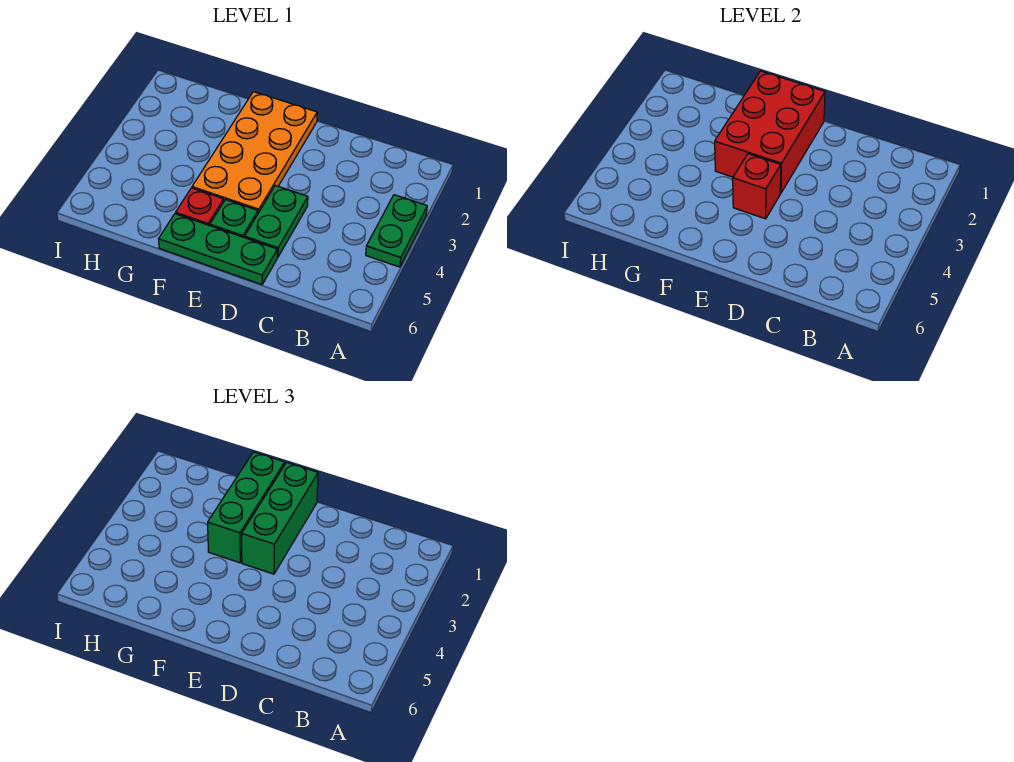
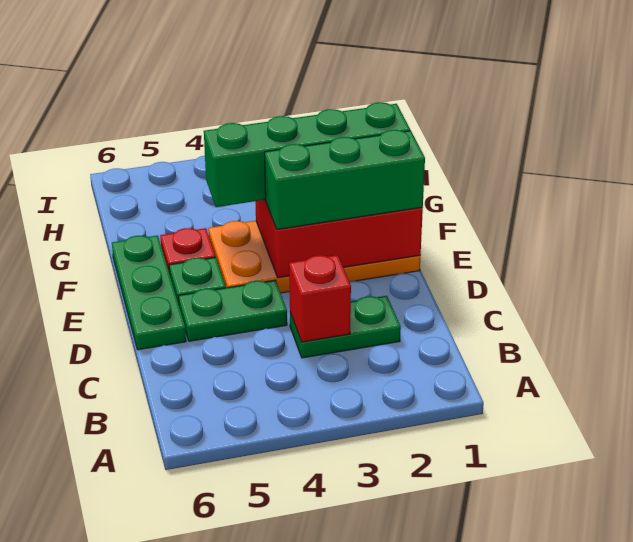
green plate A3:A4 level 1 -> green plate C2:C3 level 1
red brick E4 level 2 -> red brick C3 level 2
green brick F1:F3 level 3 -> green brick F1:F4 level 3

